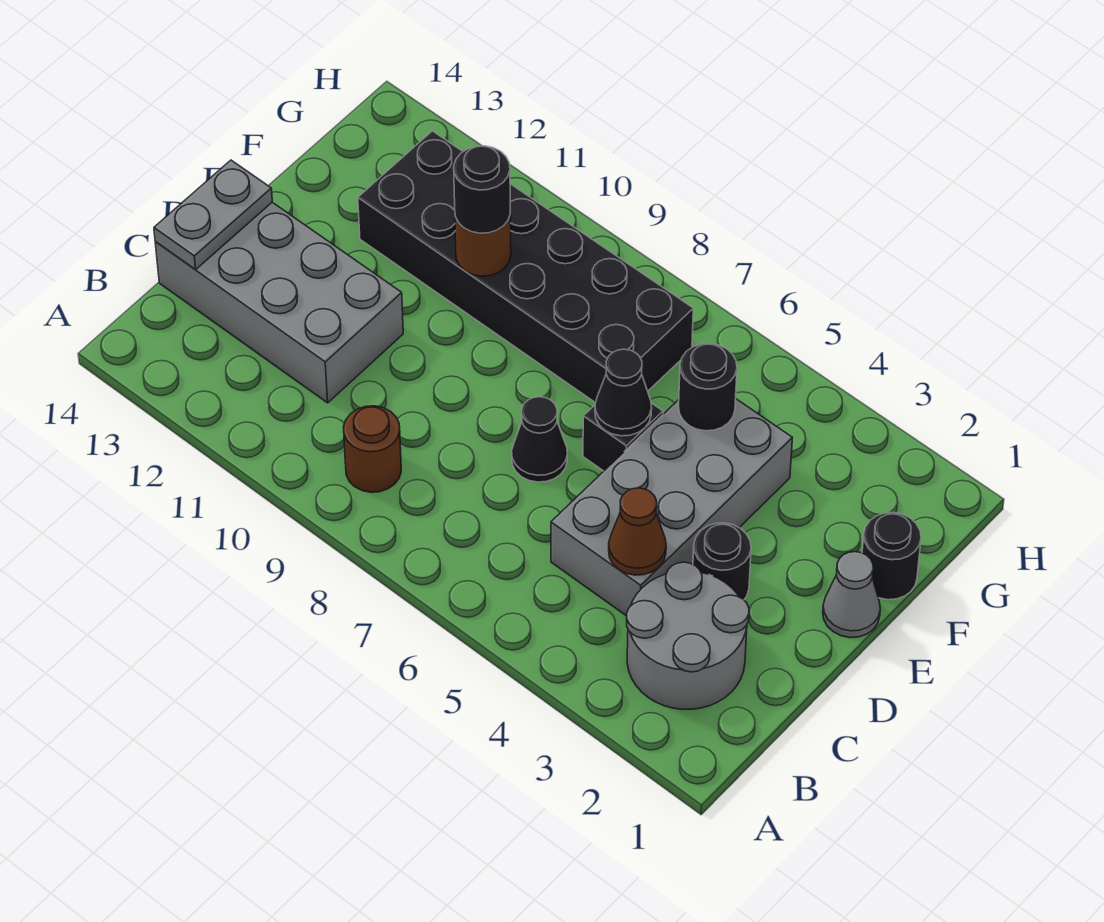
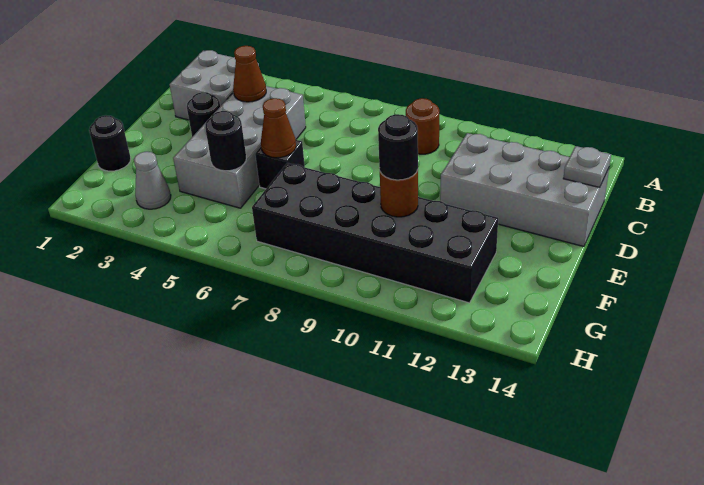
grey round brick B2:C3 level 1 -> grey brick B2:C3 level 1
grey plate C14:D14 level 2 -> grey plate C14 level 2
black cone D7 level 1 -> none
grey cone E1 level 1 -> grey cone G3 level 1
black cone E6 level 2 -> brown cone E6 level 2

